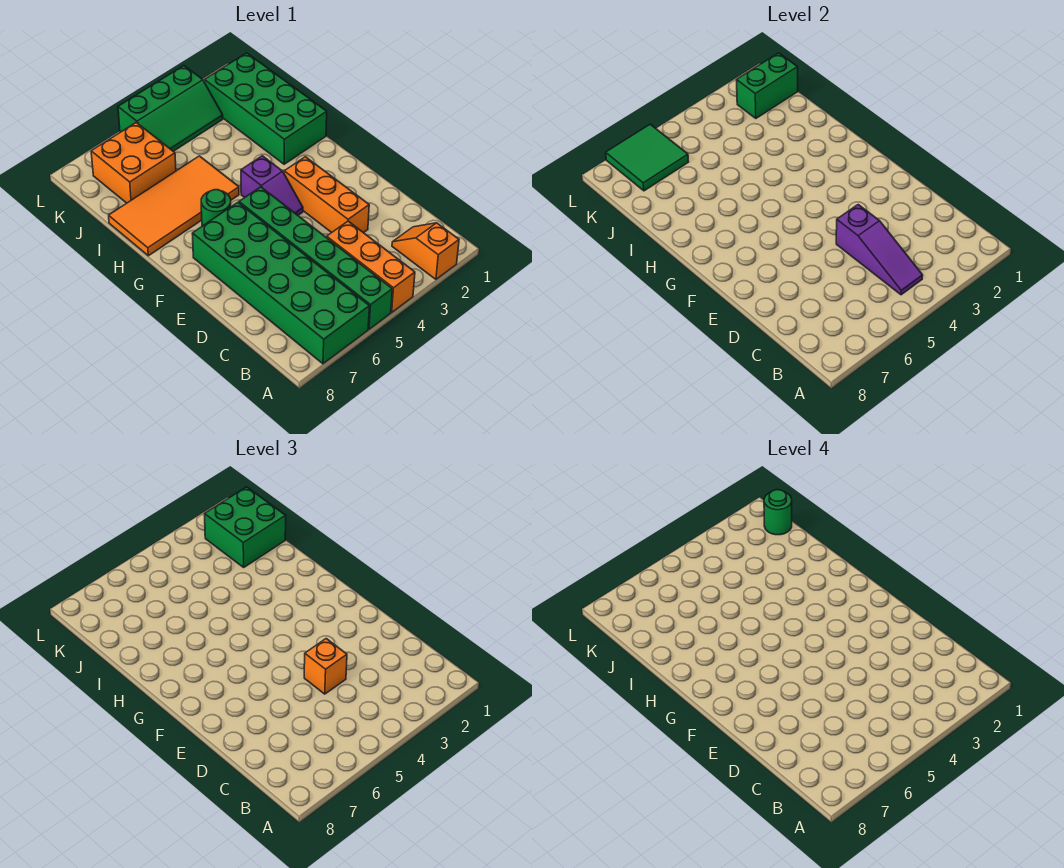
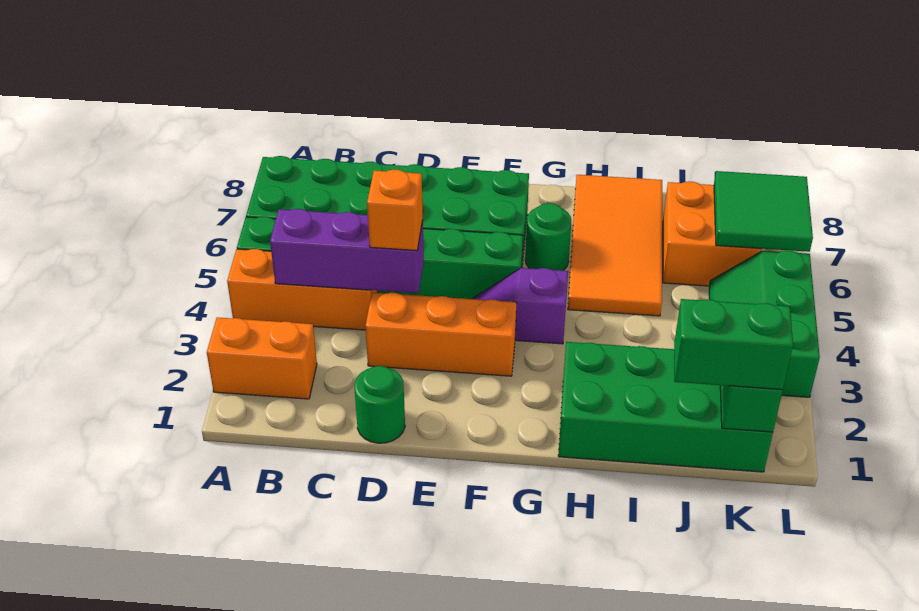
orange slope A2:B2 level 1 top A -> orange brick A2:B2 level 1
purple slope B4:D4 level 2 top D -> purple brick B4:D4 level 2
green brick J1:K2 level 3 -> green brick J1:K1 level 3
green round brick K1 level 4 -> green round brick D1 level 1

